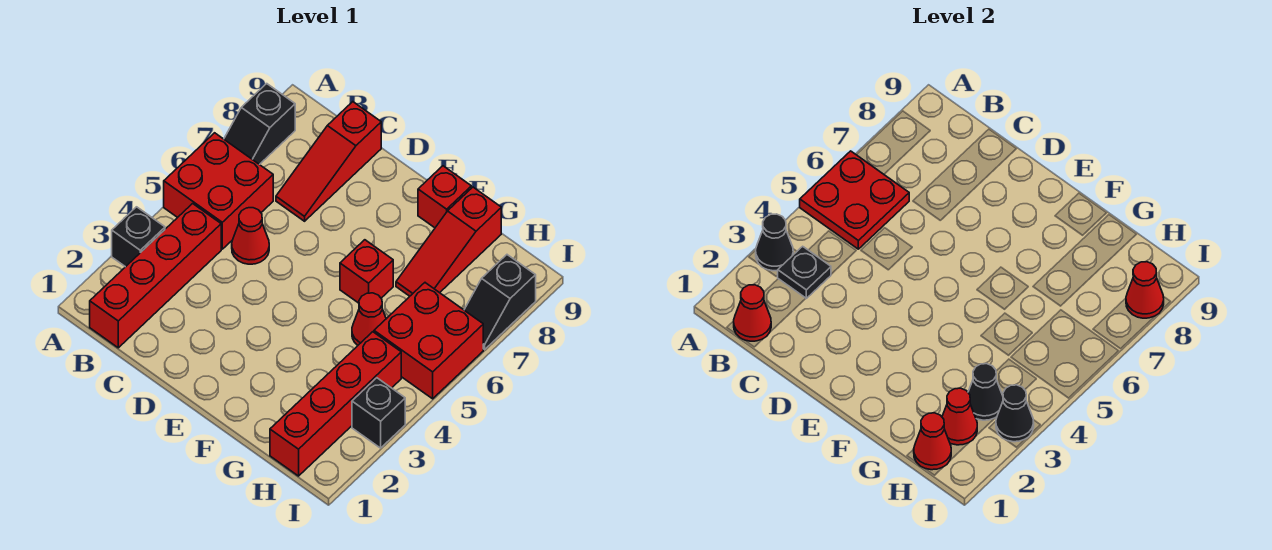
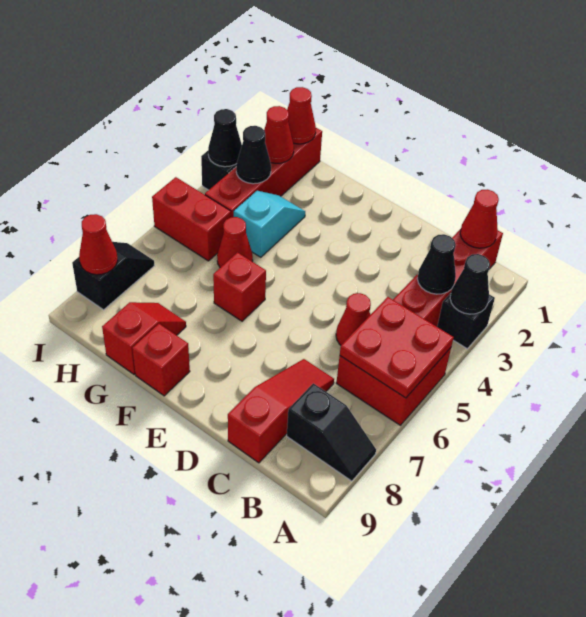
black slope A7:A8 level 1 top 8 -> black slope A8:B8 level 1 top B
black plate B3 level 2 -> black cone B3 level 2
none -> cyan slope G3:G4 level 1 top 4
red slope G7:G9 level 1 top 9 -> red slope G8:G9 level 1 top 9
red brick H5:I6 level 1 -> red brick H5:I5 level 1

